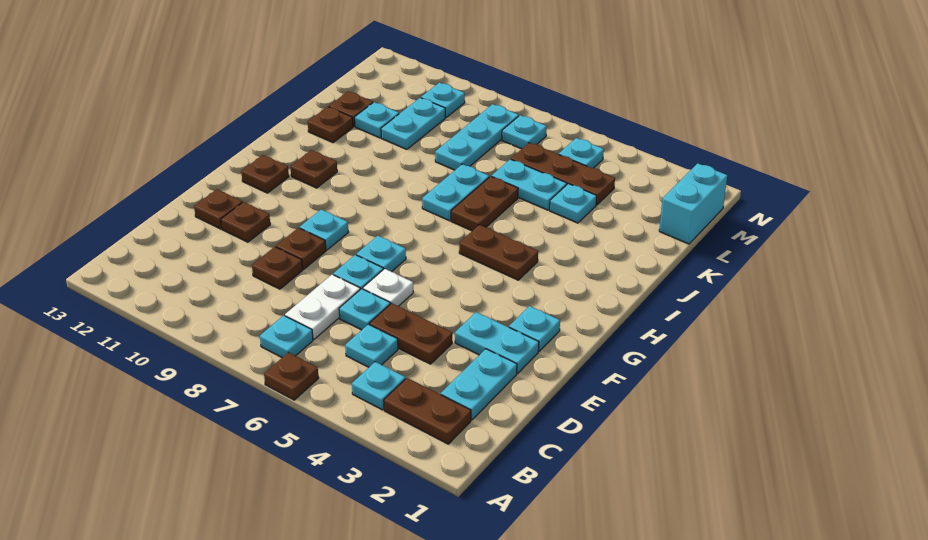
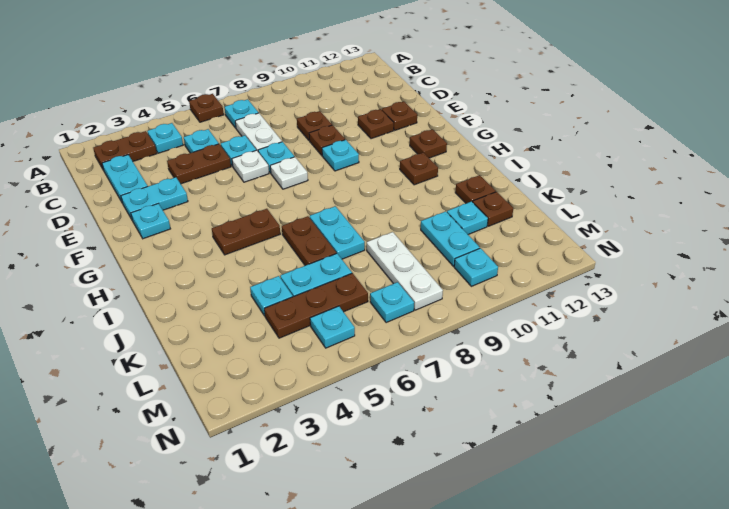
cyan plate F7 level 1 -> white plate F7 level 1
cyan plate K8:M8 level 1 -> white plate K8:M8 level 1
cyan brick L1:M1 level 1 -> none

